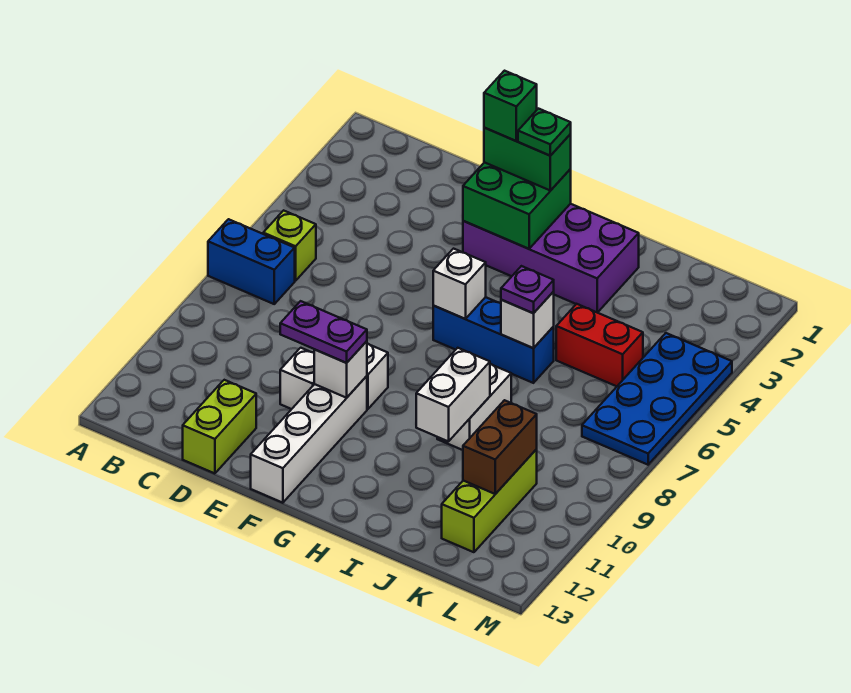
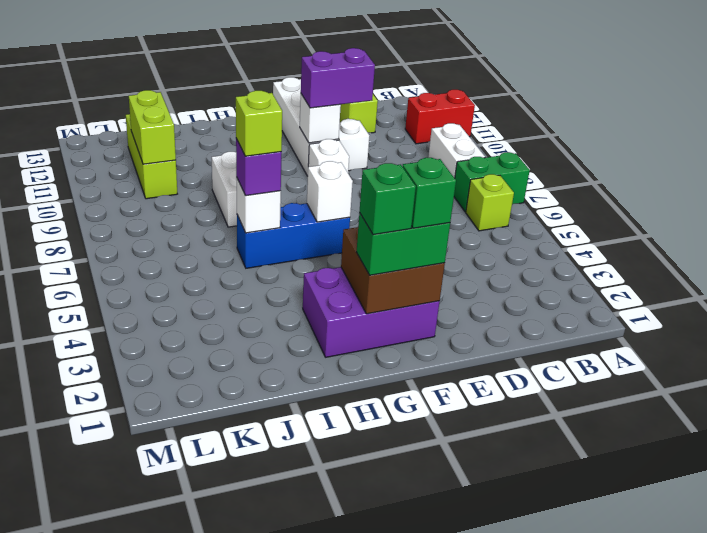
blue brick A7:B7 level 1 -> green brick A7:B7 level 1
purple plate E10:F10 level 3 -> purple brick E10:F10 level 3
purple brick F2:I3 level 1 -> purple brick F2:H3 level 1
green brick F2:G3 level 2 -> brown brick F2:G3 level 2
green plate G2 level 4 -> green brick G2 level 4
purple plate I6 level 3 -> purple brick I6 level 3
none -> lime brick I6 level 4
white brick I9:I10 level 2 -> white brick B8:B9 level 1
red brick J5:K5 level 1 -> red brick A11:B11 level 1
brown brick K10:K11 level 2 -> lime brick K10:K11 level 2
blue plate L4:M7 level 1 -> none

